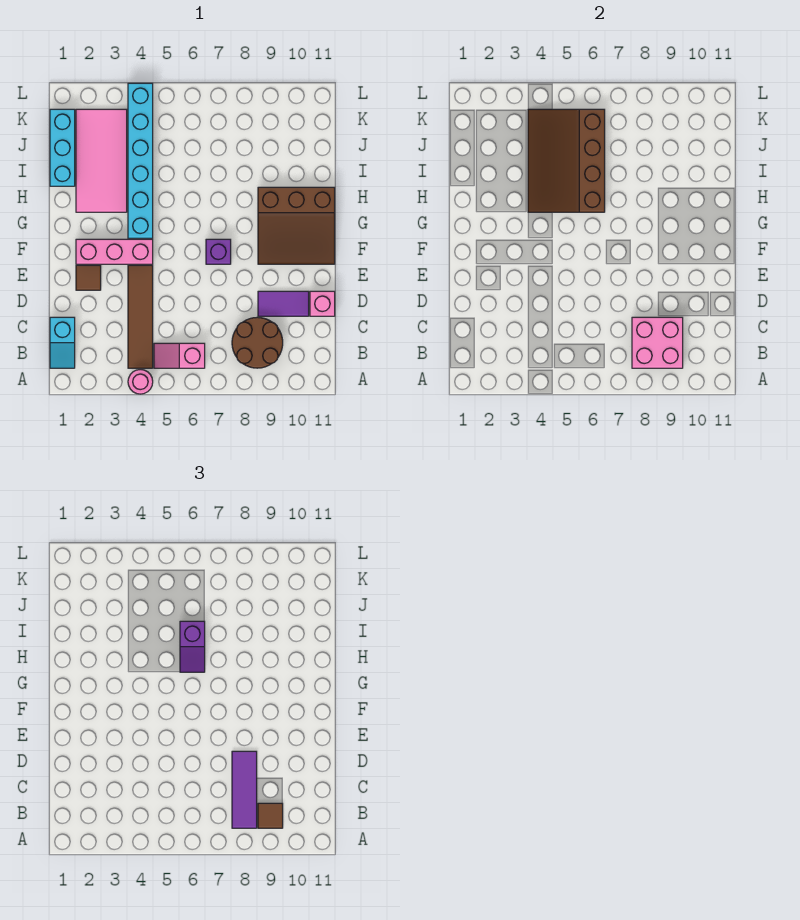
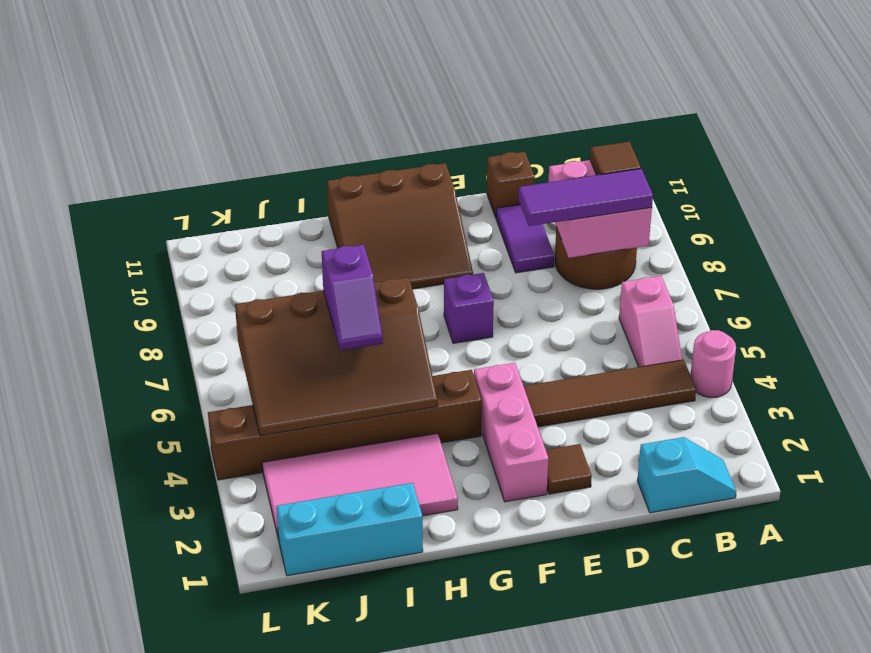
pink brick D11 level 1 -> brown brick D11 level 1
brown slope F9:H11 level 1 top H -> brown slope F9:H11 level 1 top 11
cyan brick G4:L4 level 1 -> brown brick G4:L4 level 1
purple slope H6:I6 level 3 top I -> purple slope I5:I6 level 3 top 6

